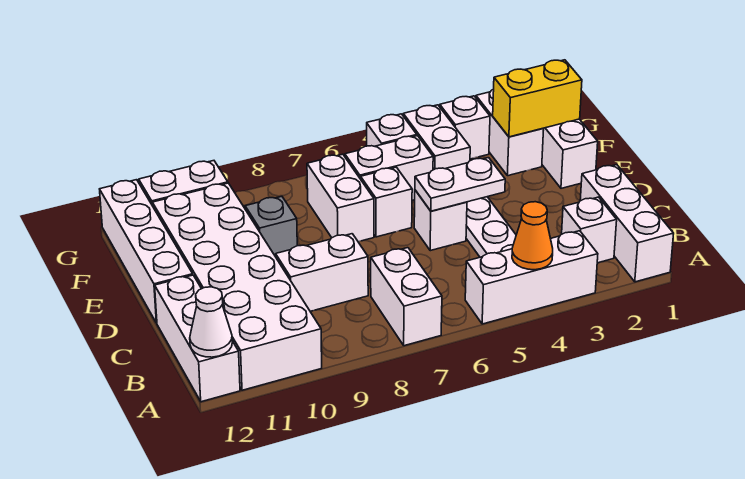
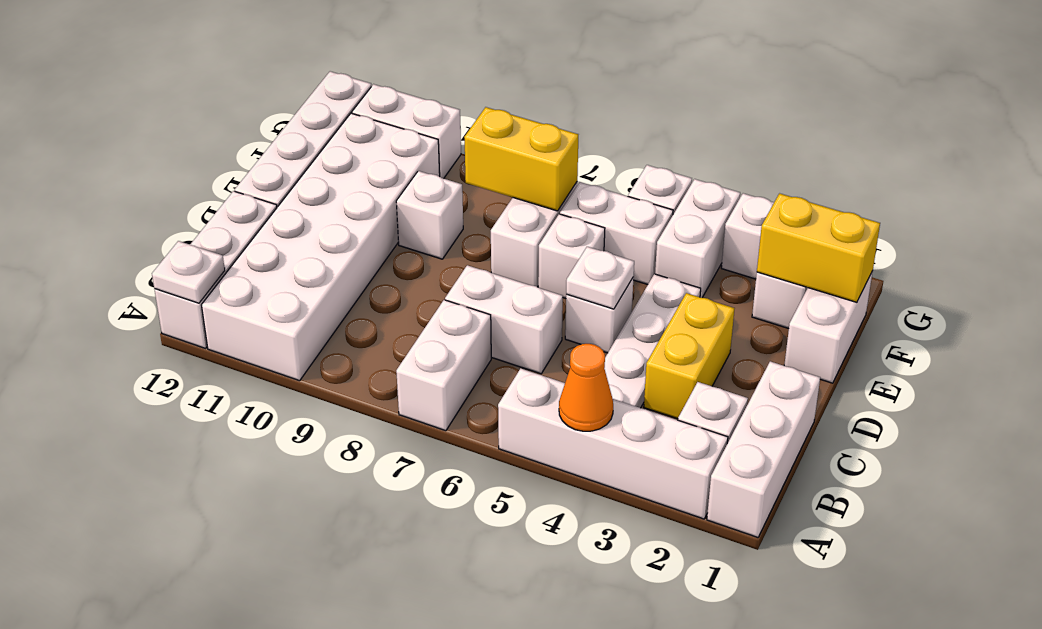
white brick A3:A5 level 1 -> white brick A2:A5 level 1
white cone A12 level 2 -> white plate A12 level 2
none -> yellow brick C3:D3 level 1
white brick C8:C9 level 1 -> white brick C6:C7 level 1
white plate D4:D5 level 2 -> white plate D5 level 2
grey brick E9 level 1 -> white brick E9 level 1
none -> yellow brick F7:F8 level 2

